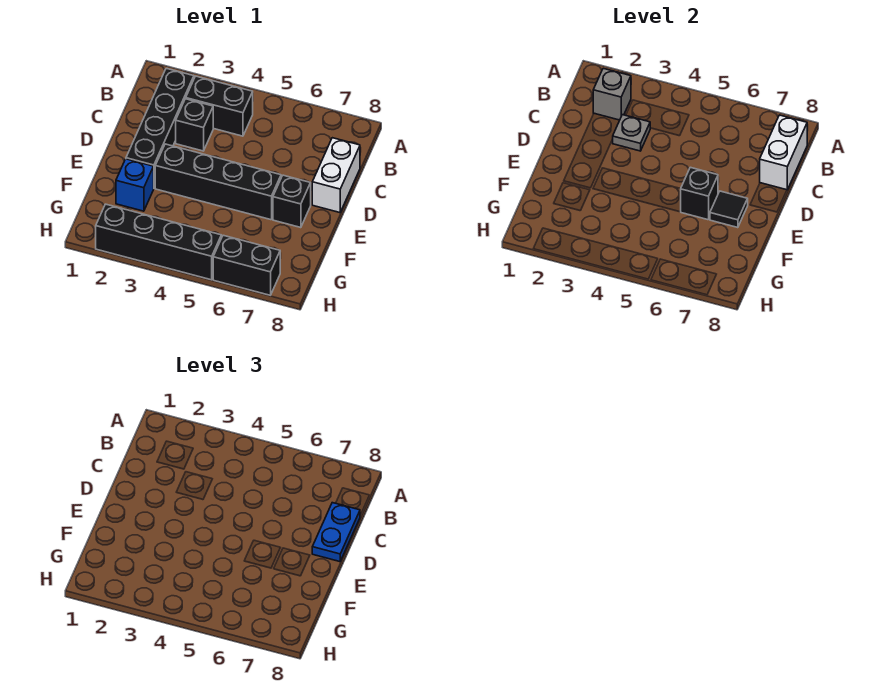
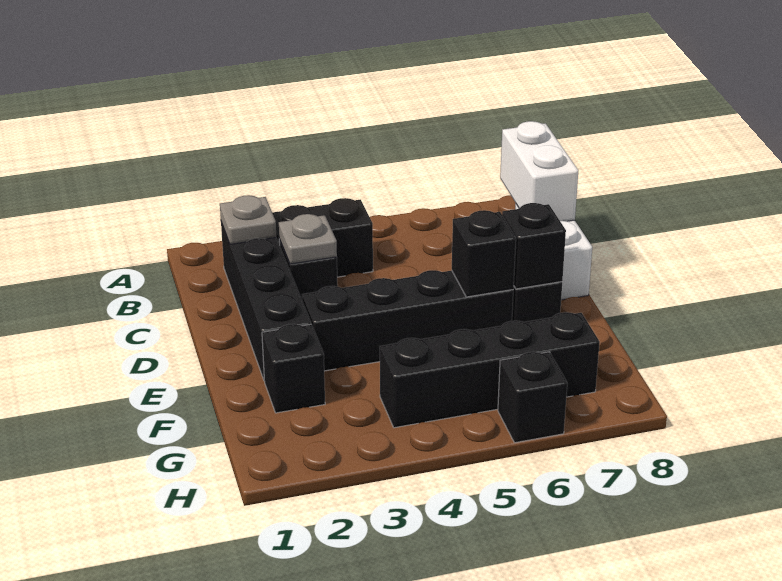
grey brick B2 level 2 -> grey plate B2 level 2
blue plate C8:D8 level 3 -> none
black tile E7 level 2 -> black brick E7 level 2
blue brick F2 level 1 -> black brick F2 level 1
black brick H2:H5 level 1 -> black brick G4:G7 level 1
black brick H6:H7 level 1 -> black brick H6 level 1

